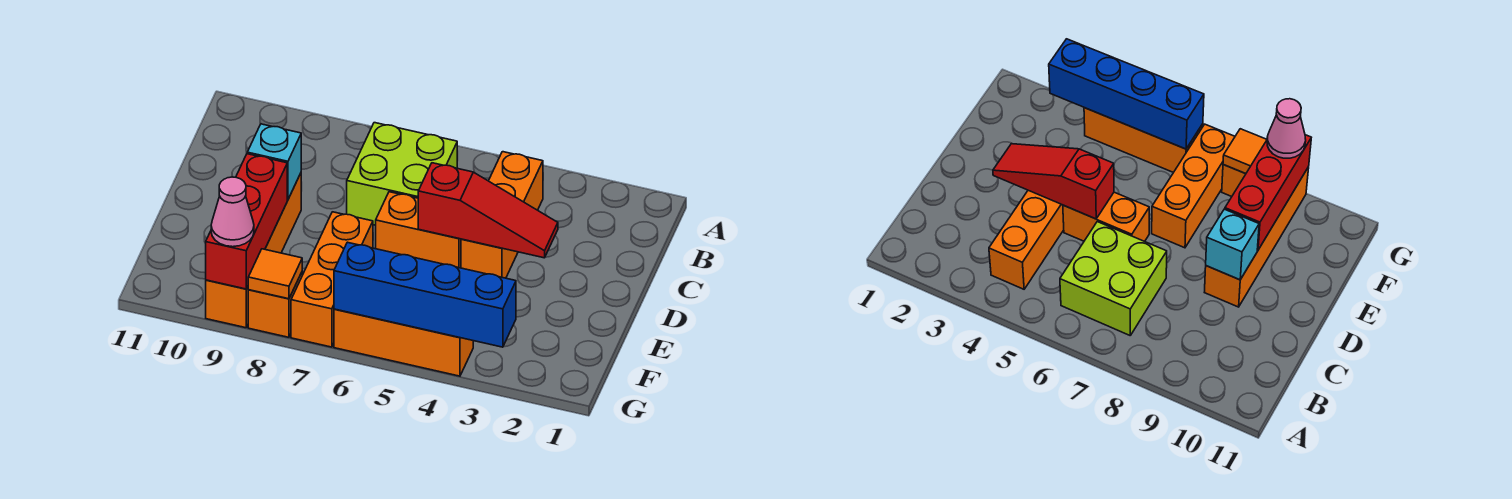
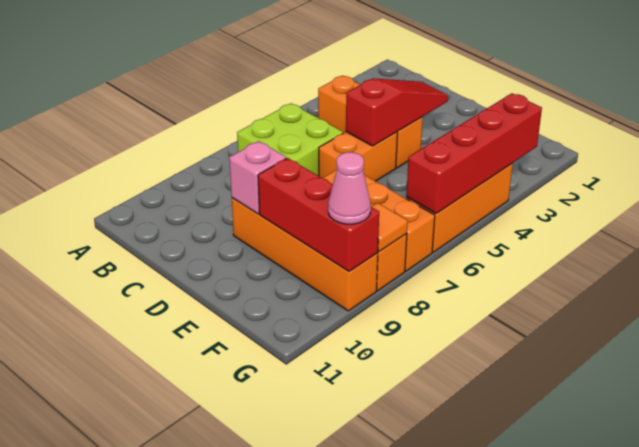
cyan brick D9 level 2 -> pink brick D9 level 2
blue brick G3:G6 level 2 -> red brick G3:G6 level 2

